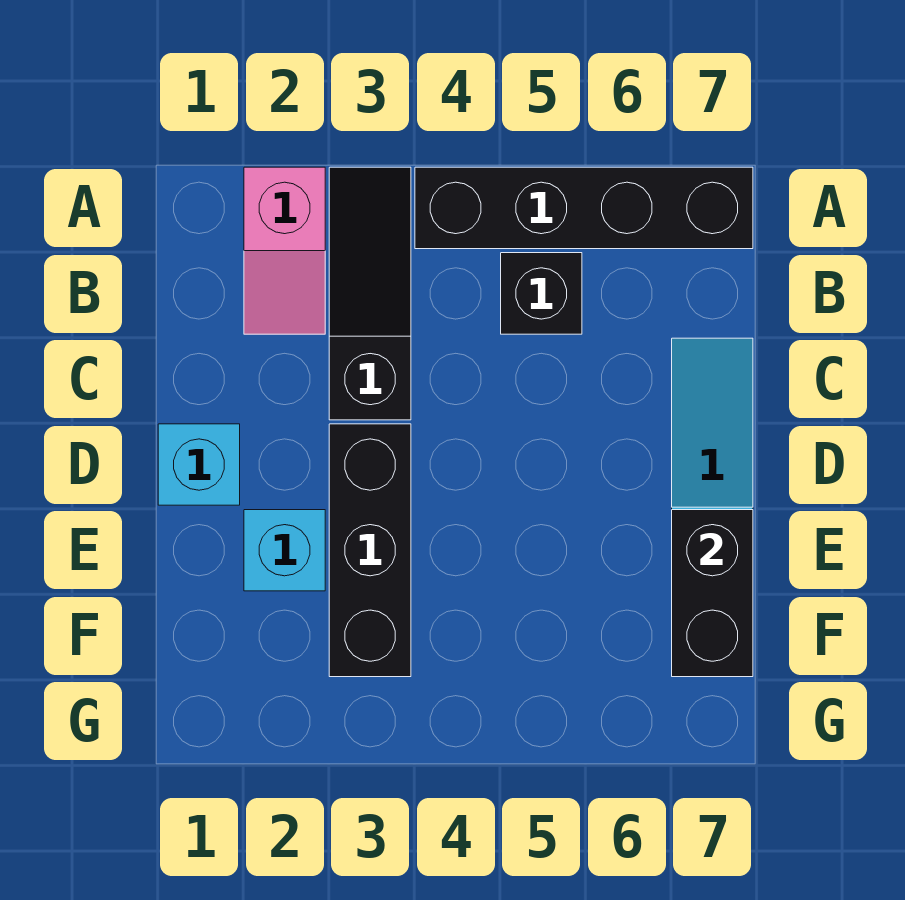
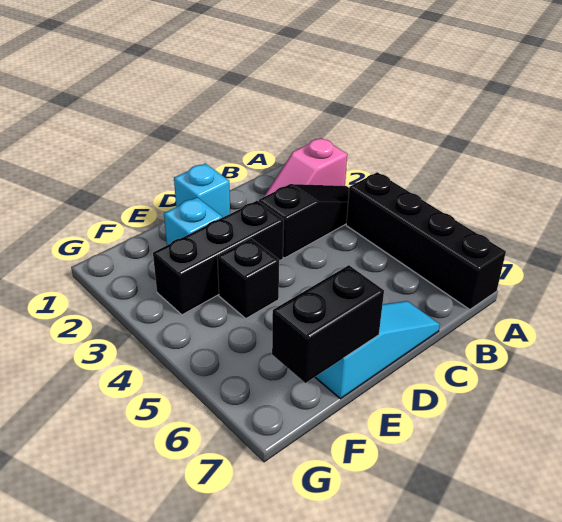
black brick B5 level 1 -> black brick E4 level 1

